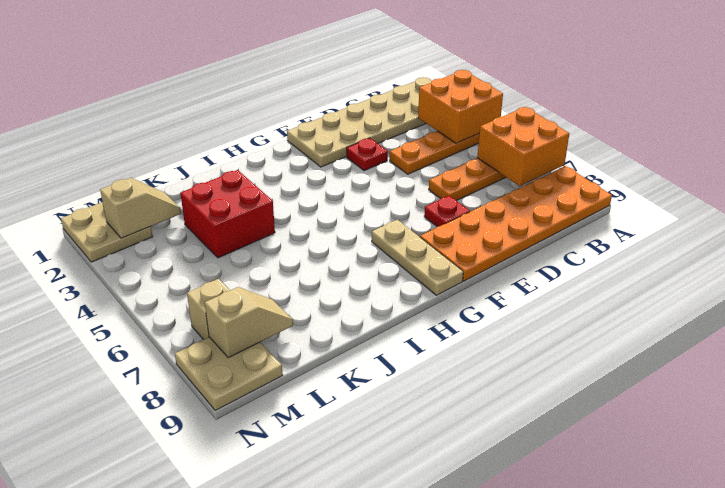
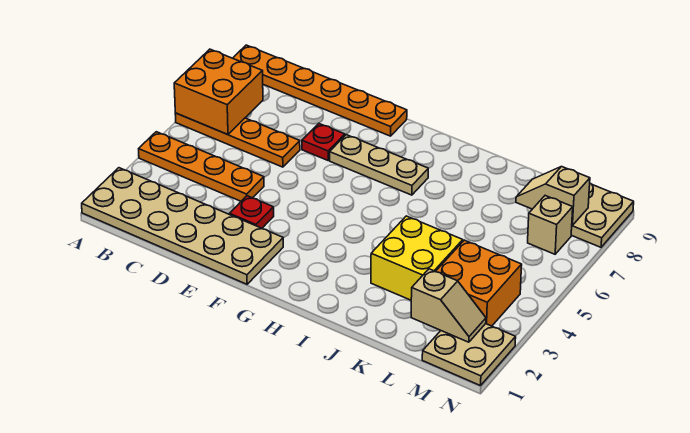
orange brick A3:B4 level 2 -> orange brick L3:M4 level 1
orange plate A8:F9 level 1 -> orange plate A9:F9 level 1
tan plate G7:G9 level 1 -> tan plate F7:H7 level 1
red brick J3:K4 level 1 -> yellow brick J3:K4 level 1
tan slope L2:M2 level 2 top M -> tan slope L2:M2 level 2 top L

